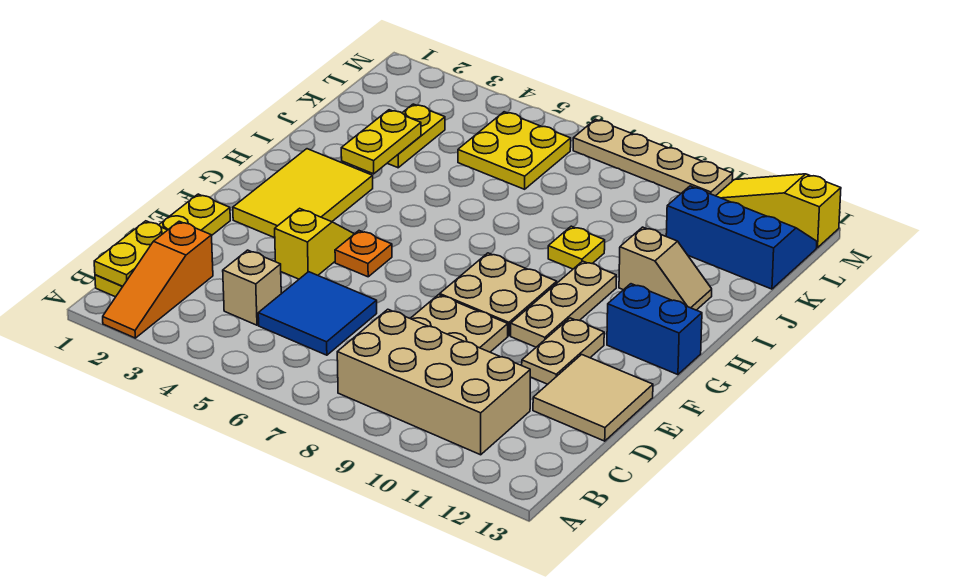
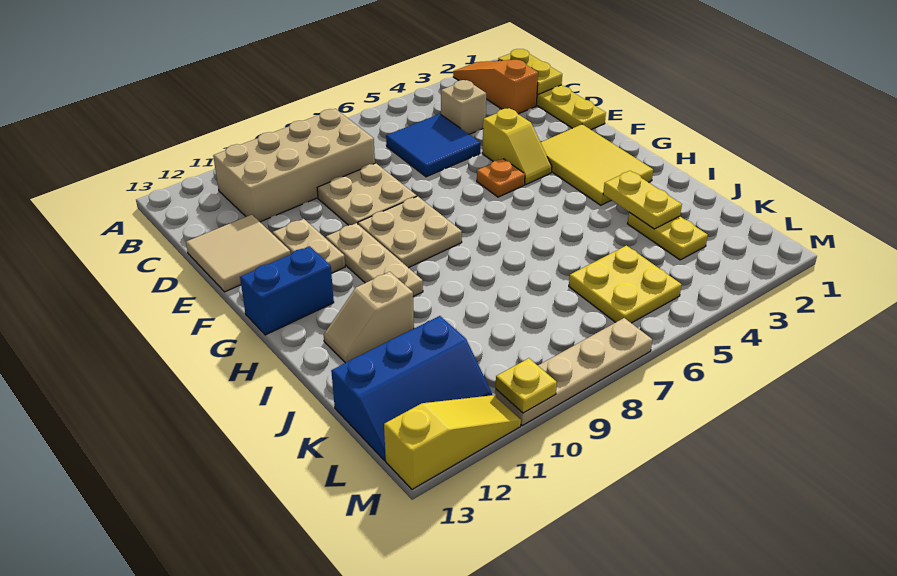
yellow plate I9 level 1 -> yellow plate M10 level 2

